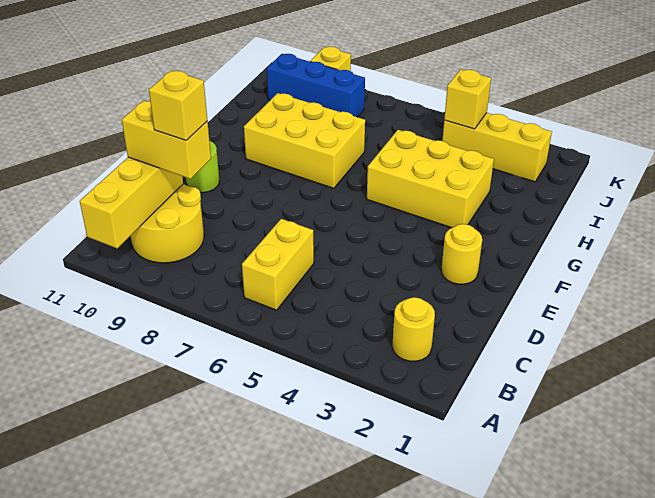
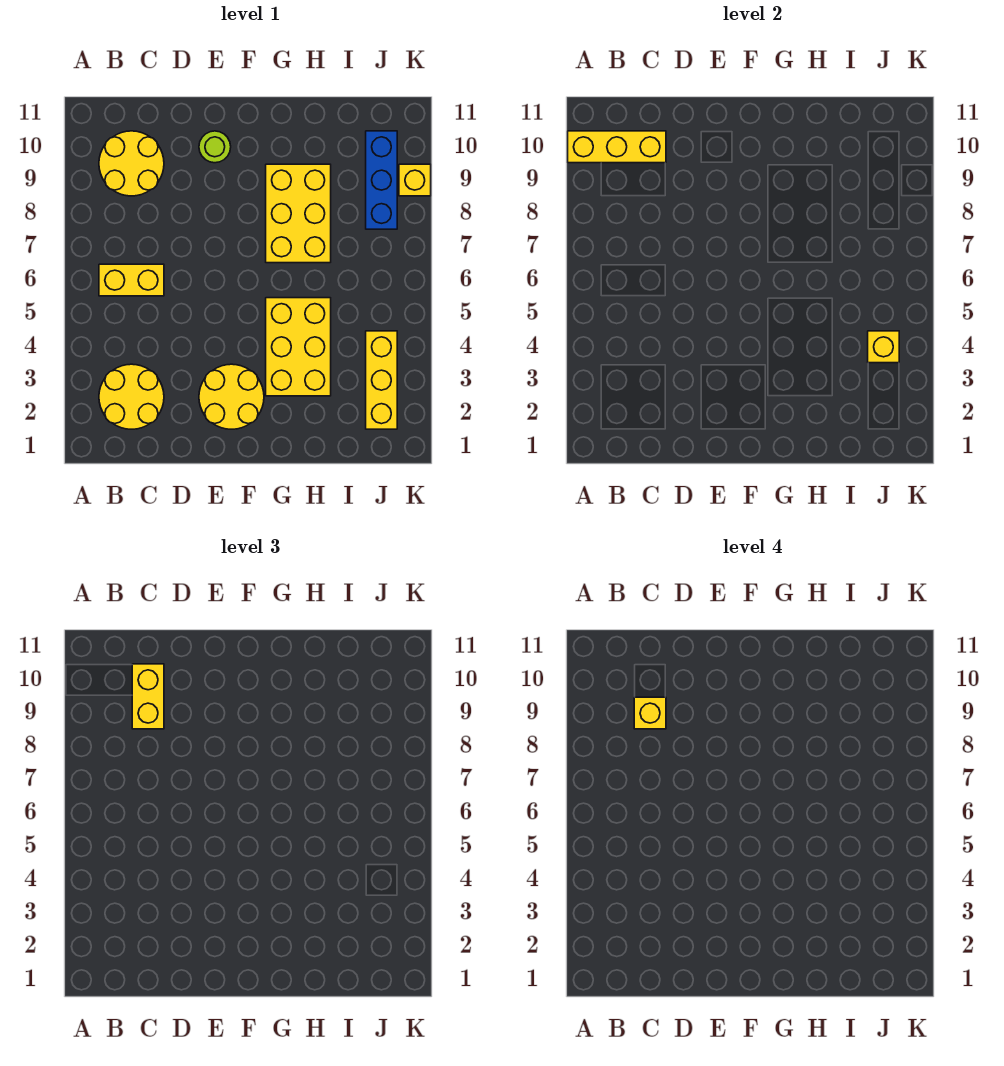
yellow round brick B2 level 1 -> yellow round brick B2:C3 level 1
yellow round brick E2 level 1 -> yellow round brick E2:F3 level 1

